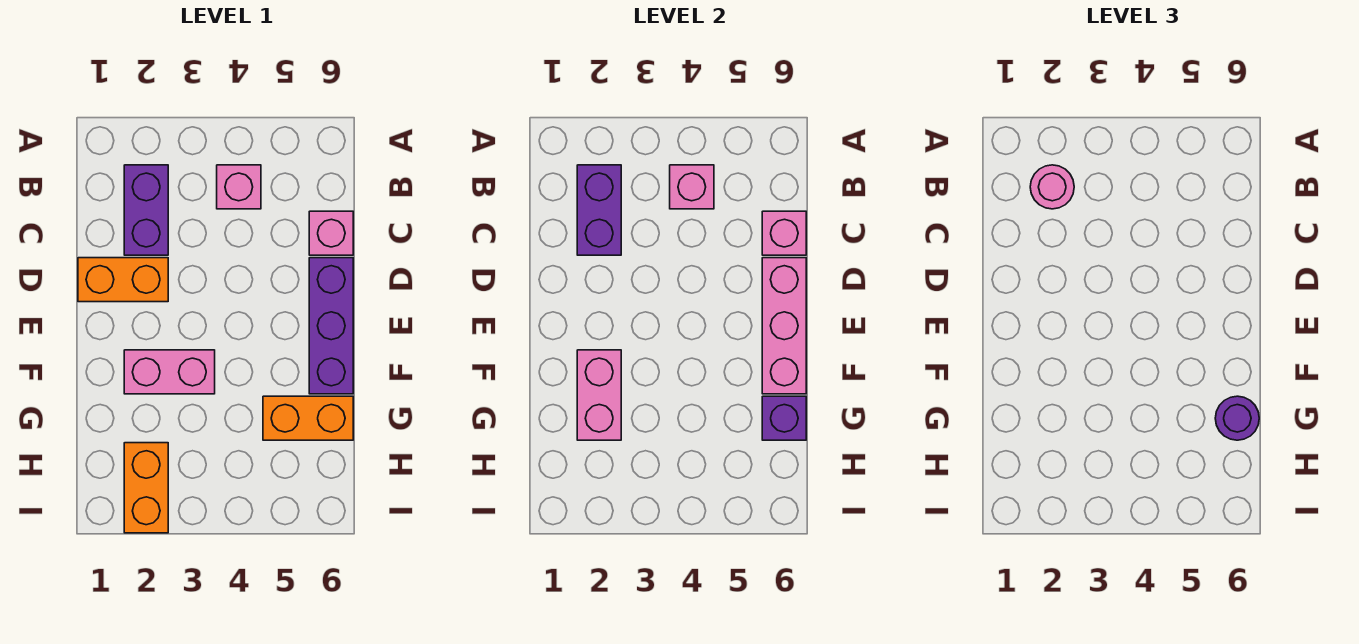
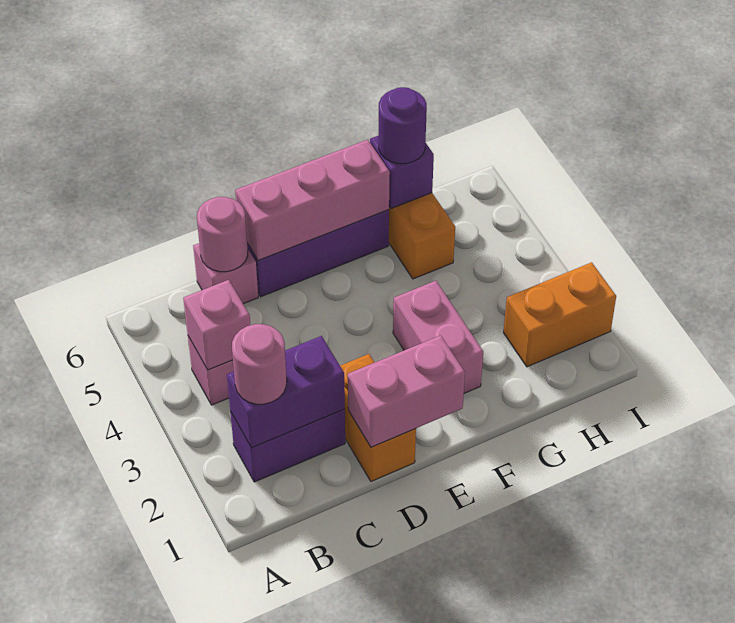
pink brick C6 level 2 -> pink round brick C6 level 2
pink brick F2:G2 level 2 -> pink brick D1:E1 level 2

